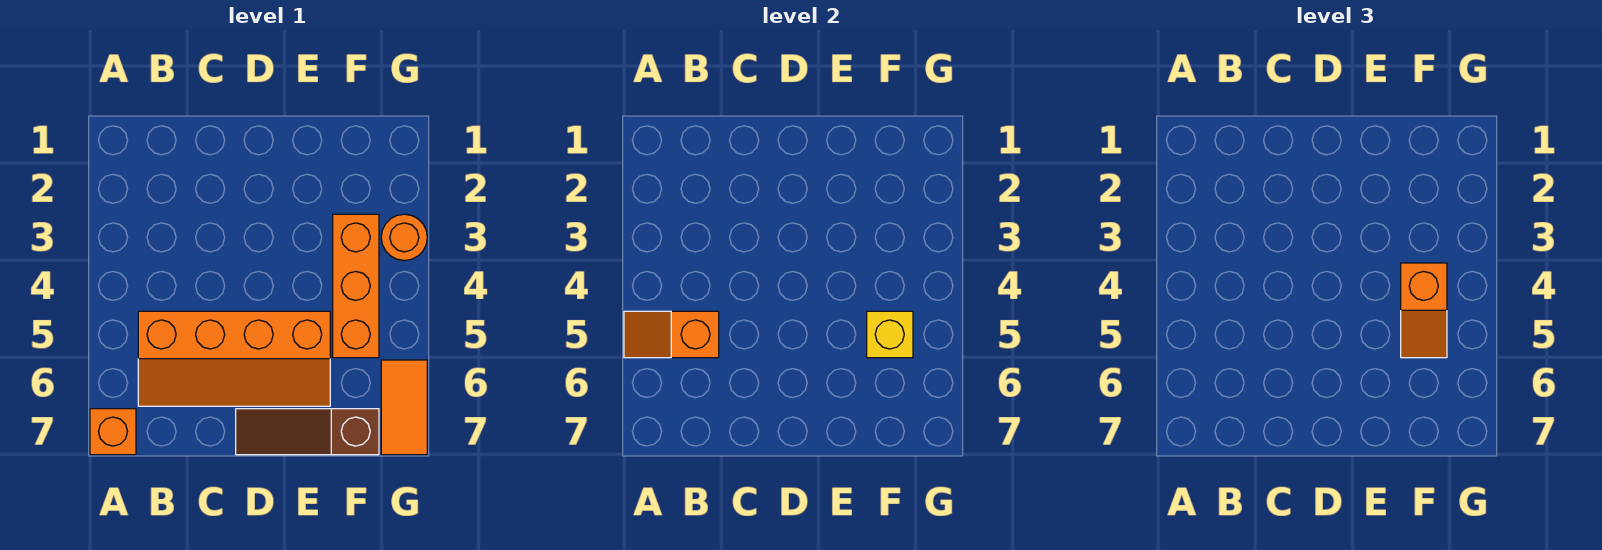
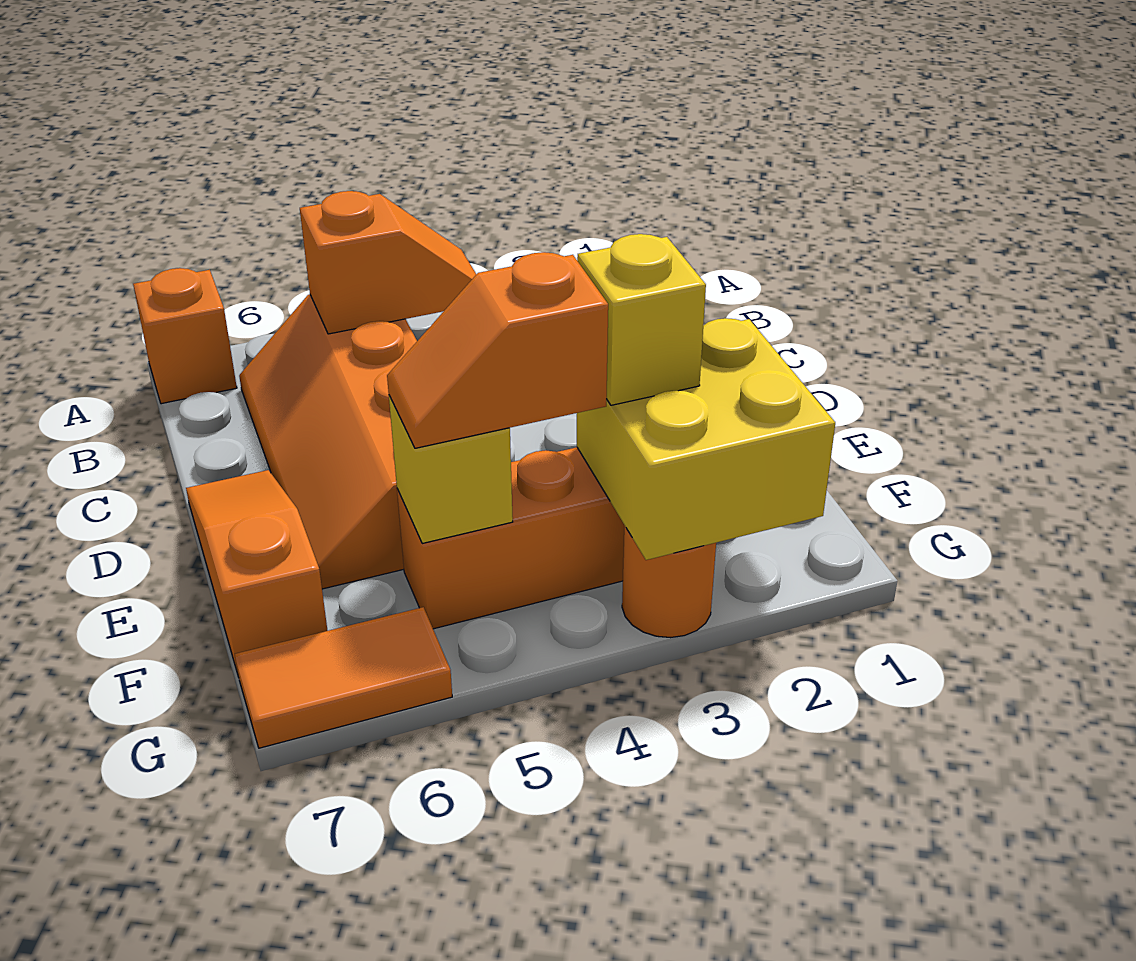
orange slope A5:B5 level 2 top B -> orange slope B4:B5 level 2 top 5
brown slope D7:F7 level 1 top F -> orange slope D7:F7 level 1 top F
none -> yellow brick F2:G3 level 2
none -> yellow brick F3 level 3

